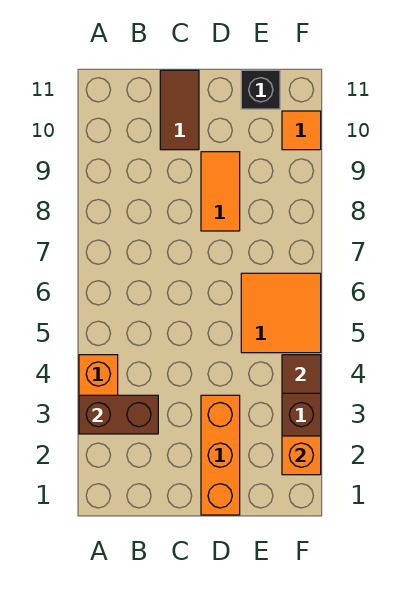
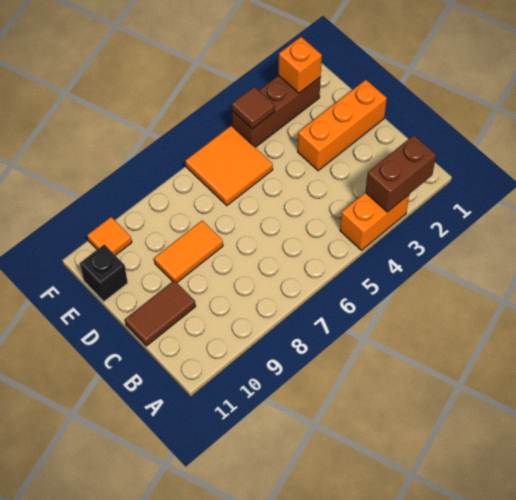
brown brick A3:B3 level 2 -> brown brick A2:A3 level 2

